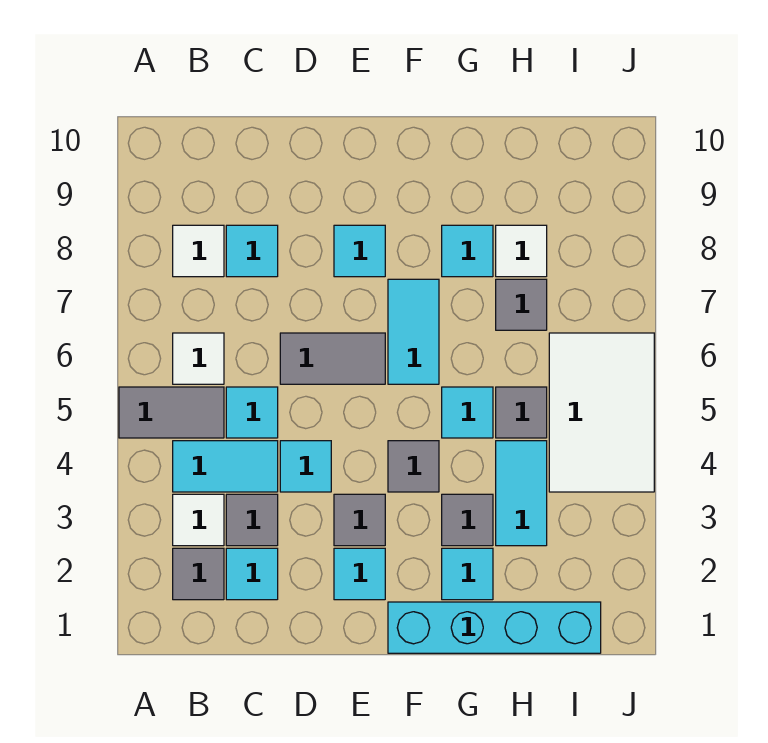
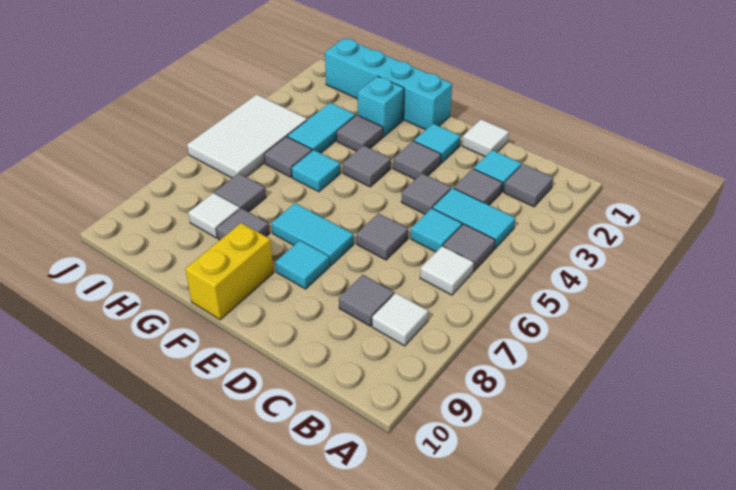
grey tile A5:B5 level 1 -> grey tile B5 level 1
white tile B3 level 1 -> white tile D1 level 1
cyan tile C8 level 1 -> grey tile C8 level 1
cyan tile D4 level 1 -> grey tile D4 level 1
grey tile D6:E6 level 1 -> grey tile D6 level 1
cyan tile F6:F7 level 1 -> cyan tile E7:F7 level 1
none -> yellow brick F9:F10 level 1
cyan tile G2 level 1 -> cyan brick G2 level 1
cyan tile G8 level 1 -> grey tile G8 level 1

